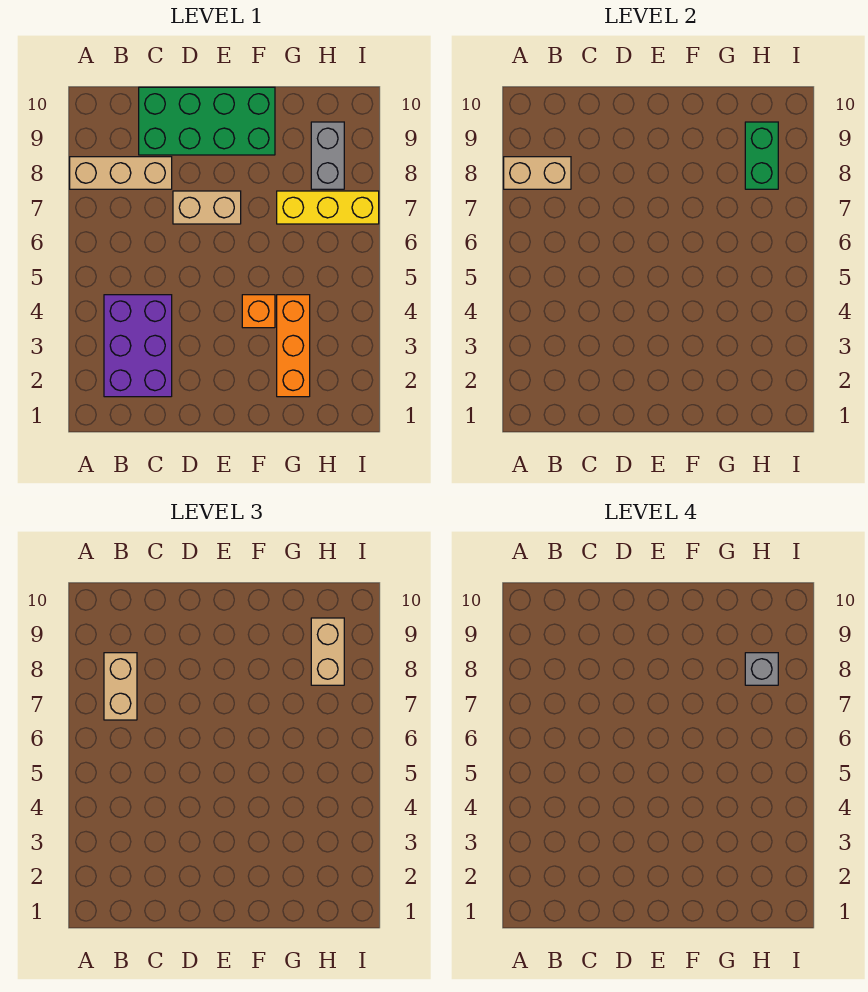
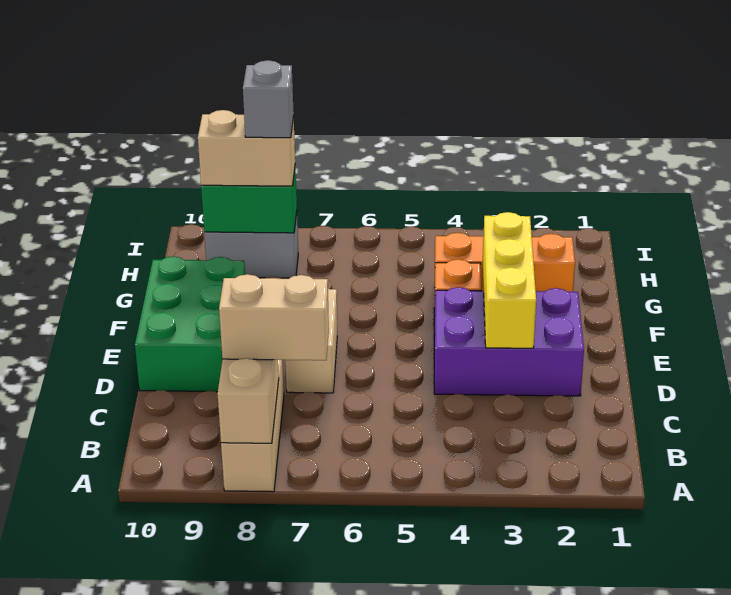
purple brick B2:C4 level 1 -> purple brick D2:E4 level 1
green brick C9:F10 level 1 -> green brick D9:F10 level 1
yellow brick G7:I7 level 1 -> yellow brick D3:F3 level 2

